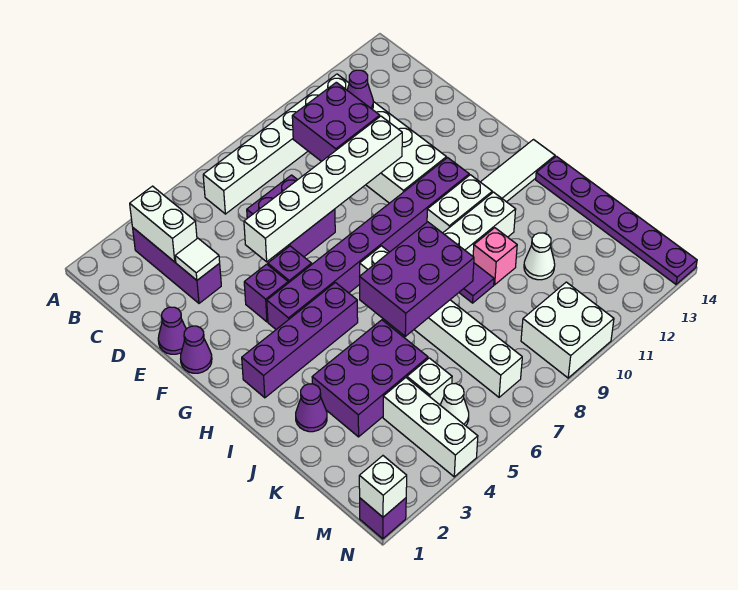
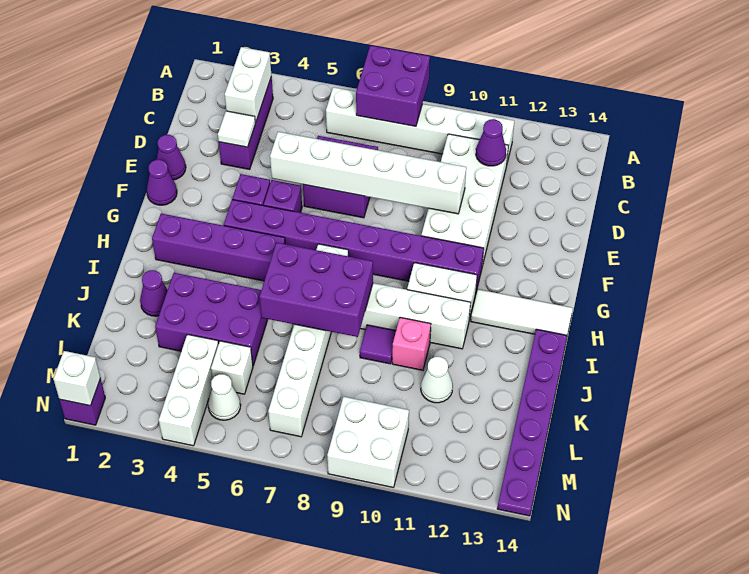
purple brick C9:D10 level 2 -> purple brick A7:B8 level 2

